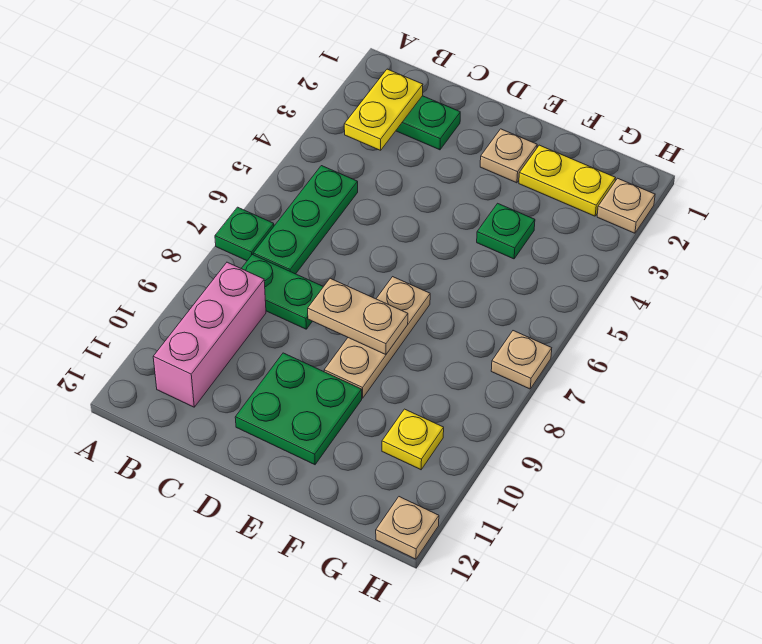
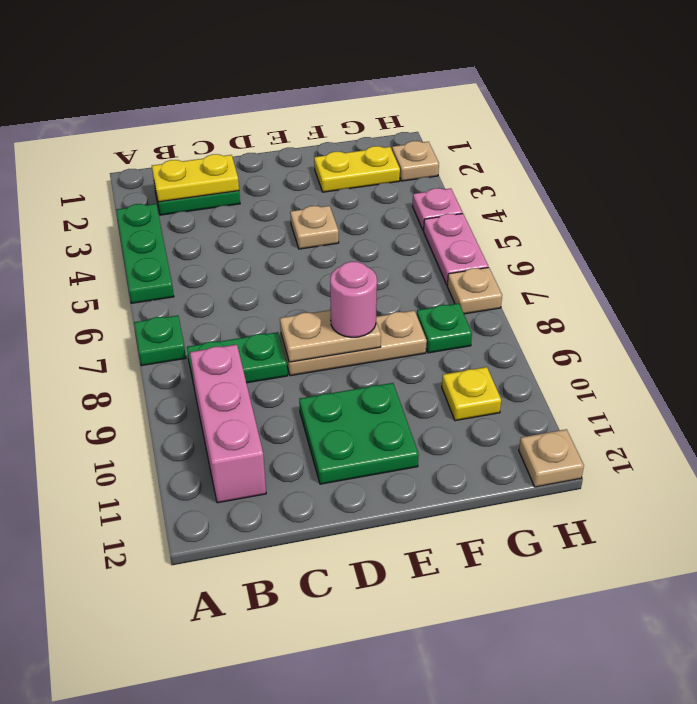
yellow plate B2:B3 level 2 -> yellow plate B2:C2 level 2
green plate B5:B7 level 1 -> green plate A3:A5 level 1
tan plate E2 level 1 -> tan plate E4 level 1
tan plate E7:E9 level 1 -> tan plate D8:F8 level 1
none -> pink round brick E8 level 3
green plate F4 level 1 -> green plate G8 level 1
none -> pink plate H4 level 1
none -> pink plate H5:H6 level 1

